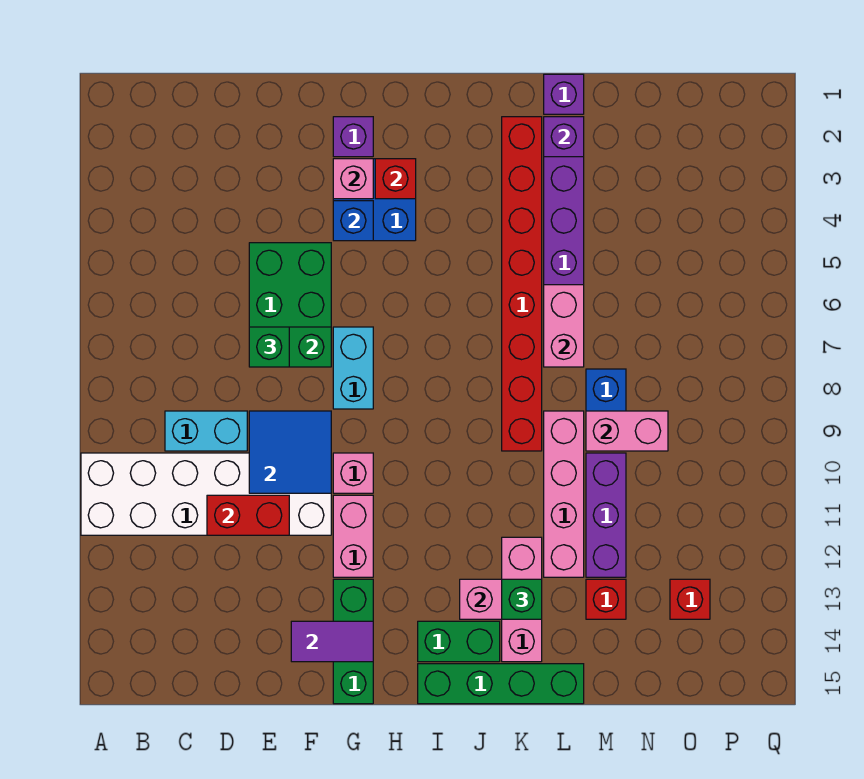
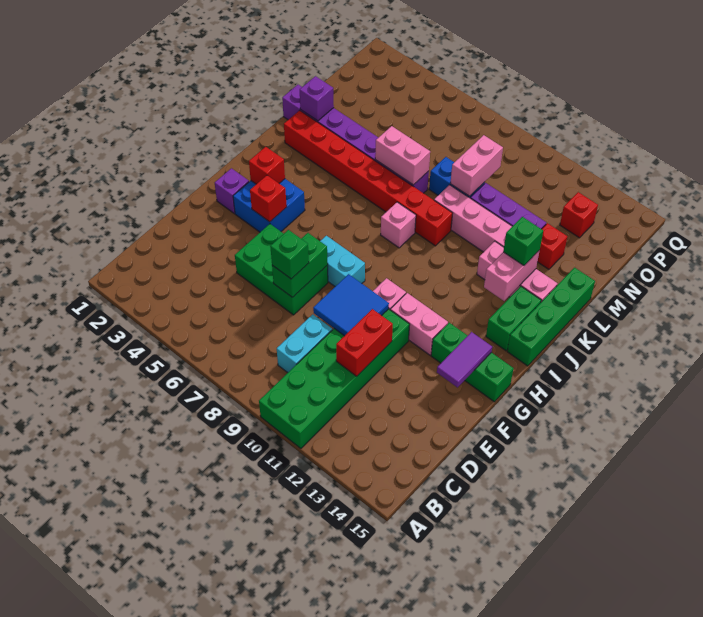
white brick A10:F11 level 1 -> green brick A10:F11 level 1
pink brick G3 level 2 -> pink brick J8 level 1
blue brick G4 level 2 -> red brick G4 level 2

